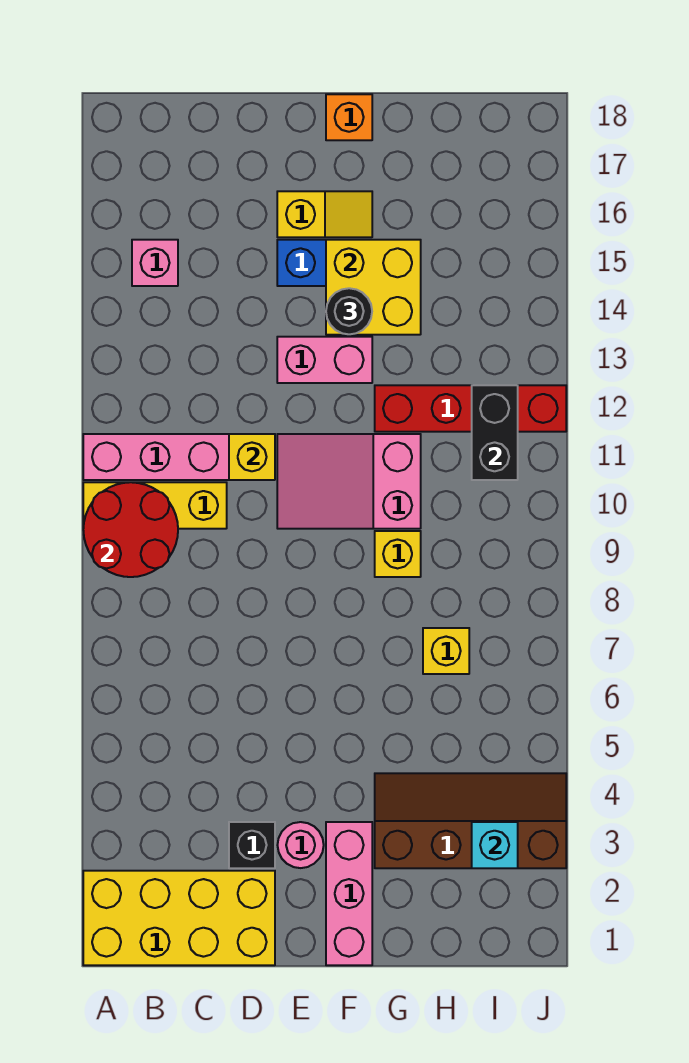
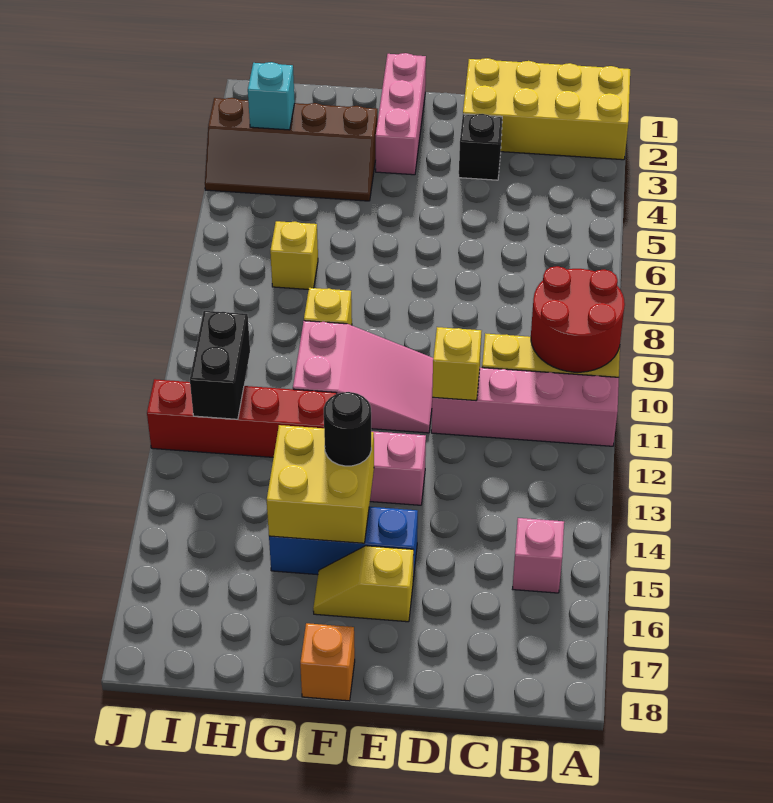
pink round brick E3 level 1 -> none

